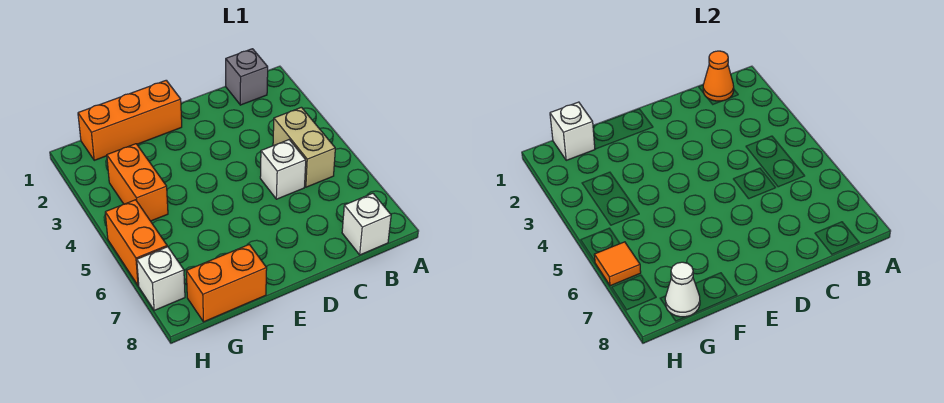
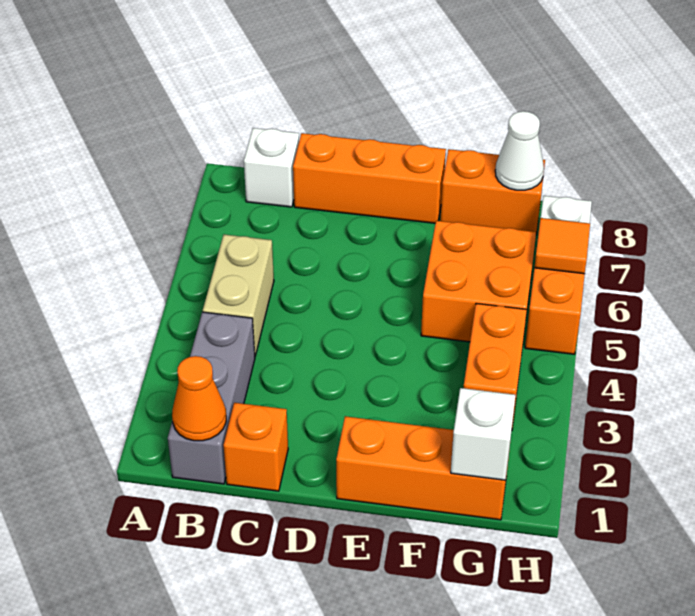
grey brick B1 level 1 -> grey brick B1:B3 level 1
none -> orange brick C1 level 1
white brick C5 level 1 -> none
none -> orange brick C8:E8 level 1
none -> orange brick F5:G6 level 1

